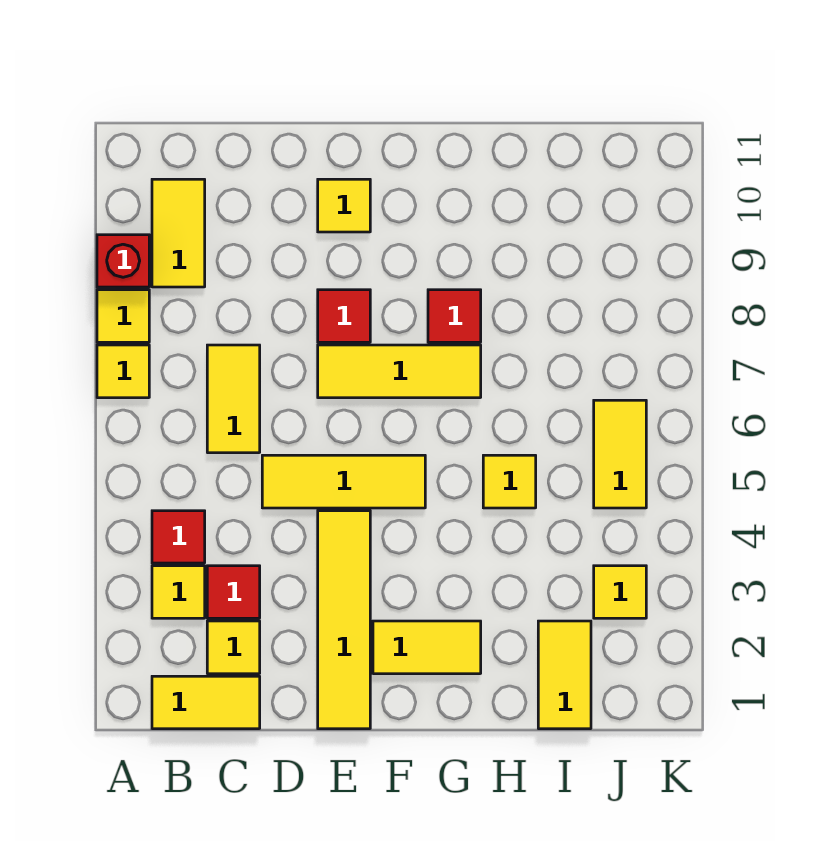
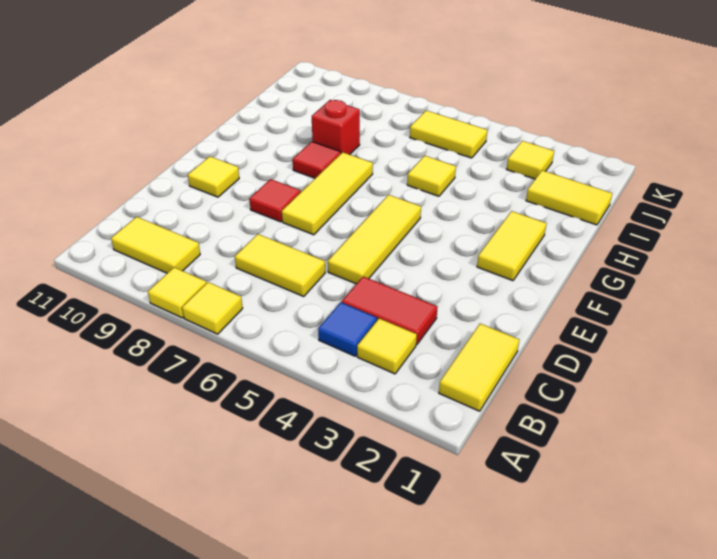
red brick A9 level 1 -> red brick H8 level 1
red tile B4 level 1 -> blue tile B4 level 1
yellow tile C2 level 1 -> none
red tile C3 level 1 -> red tile C3:C4 level 1
yellow tile E1:E4 level 1 -> none

